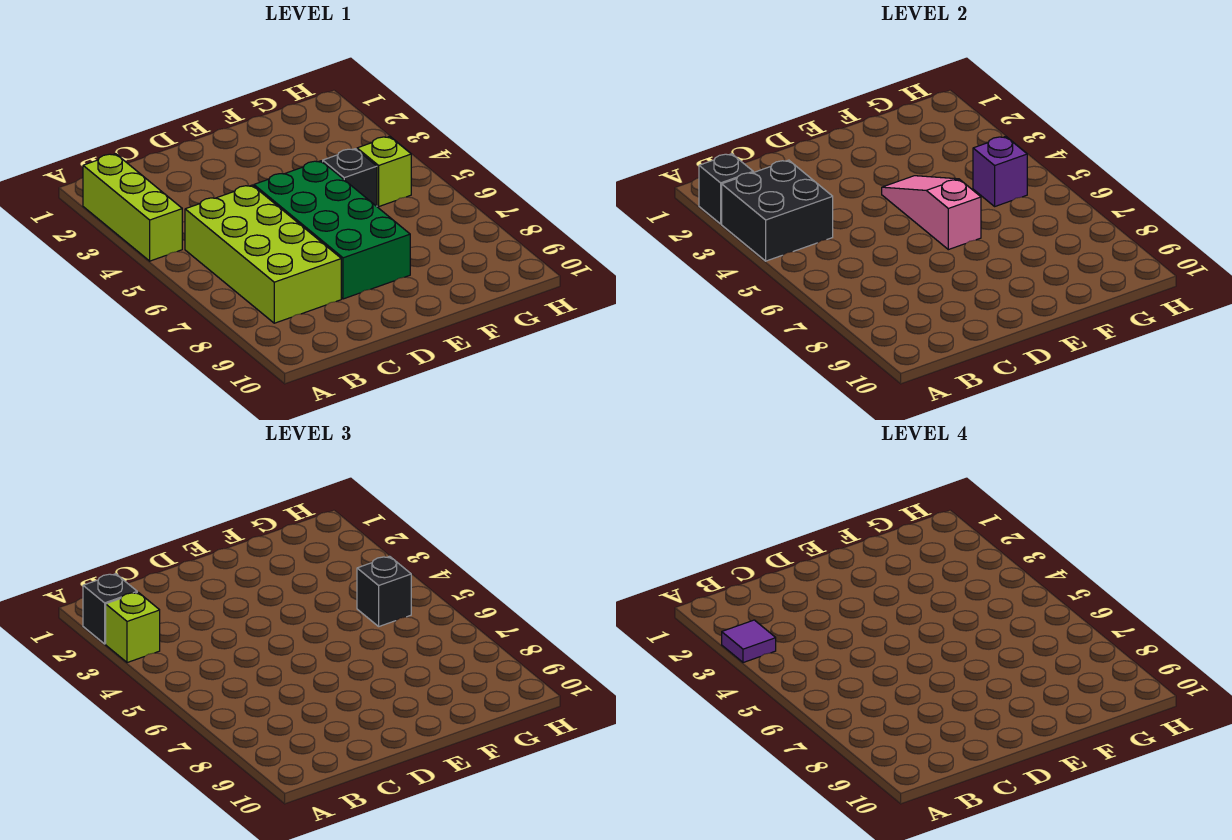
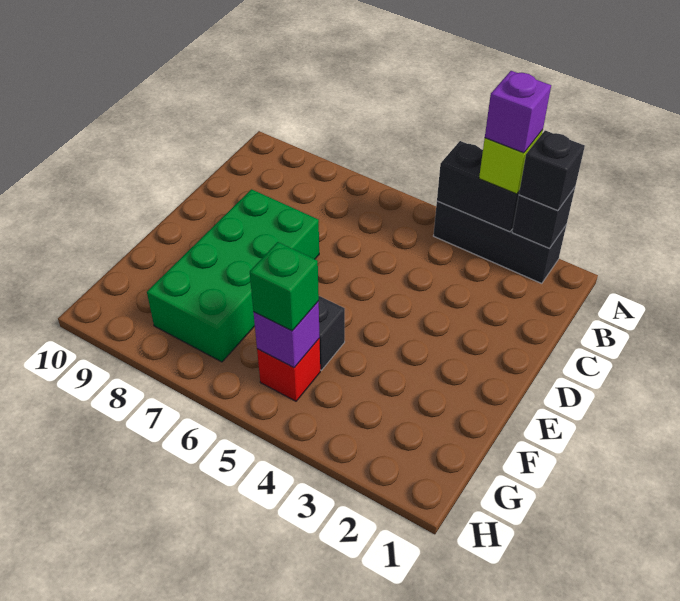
lime brick A2:A4 level 1 -> black brick A2:A4 level 1
black brick A3:B4 level 2 -> black brick A3:A4 level 2
purple tile A3 level 4 -> purple brick A3 level 4
lime brick B5:C8 level 1 -> none
green brick D5:E8 level 1 -> green brick D7:G8 level 1
pink slope E4:E6 level 2 top 6 -> none
lime brick G5 level 1 -> red brick G5 level 1
black brick G5 level 3 -> green brick G5 level 3

